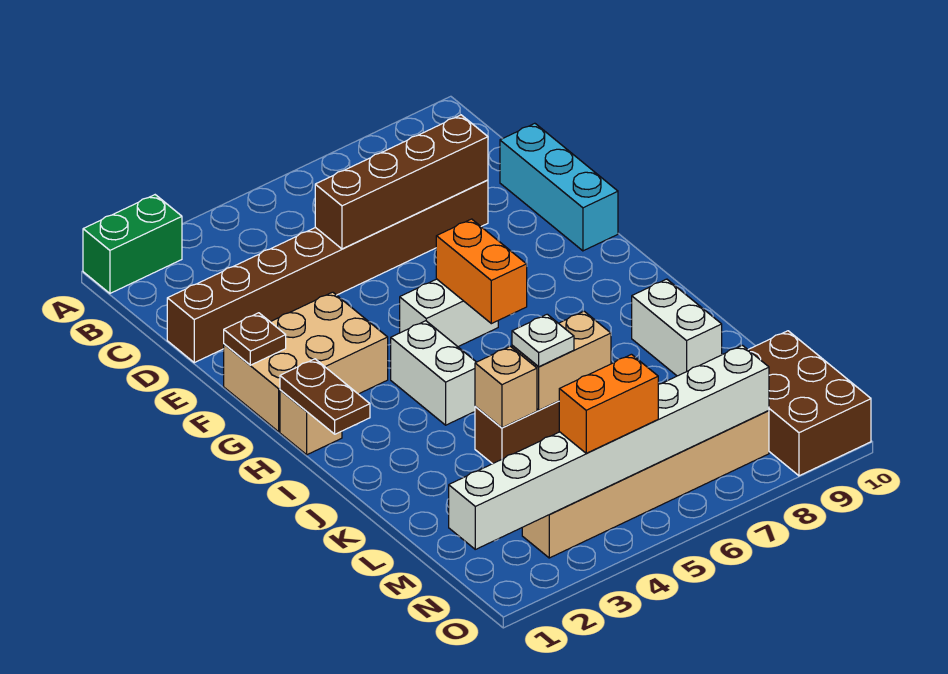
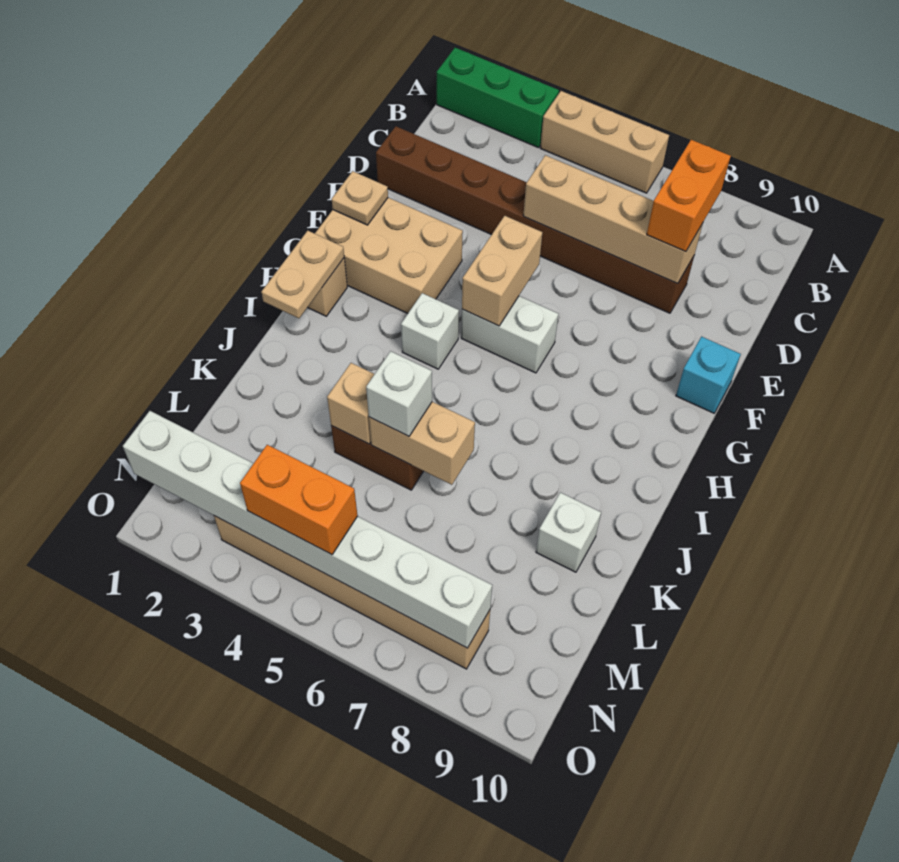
green brick A1:A2 level 1 -> green brick A1:A3 level 1
none -> tan brick A4:A6 level 1
brown brick D5:D8 level 2 -> tan brick D5:D8 level 2
cyan brick D10:F10 level 1 -> cyan brick F10 level 1
brown plate F1 level 2 -> tan plate F1 level 2
none -> tan brick F5:G5 level 2
orange brick G6:H6 level 2 -> orange brick C8:D8 level 3
brown plate H1:I1 level 2 -> tan plate H1:I1 level 2
white brick H4:I4 level 1 -> white brick H4 level 1
white brick J9:K9 level 1 -> white brick K9 level 1
white plate K5 level 3 -> white brick K5 level 3
brown brick M9:O10 level 1 -> none

